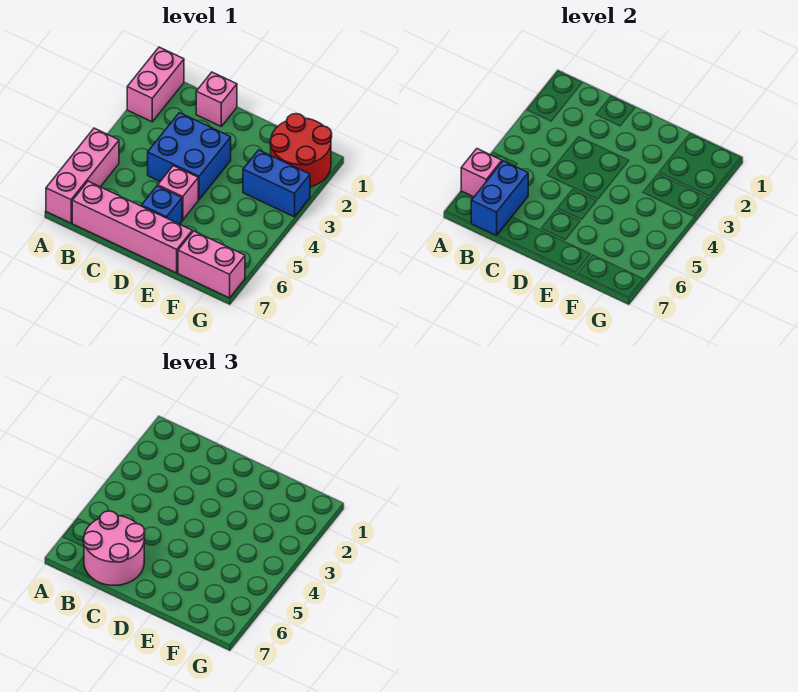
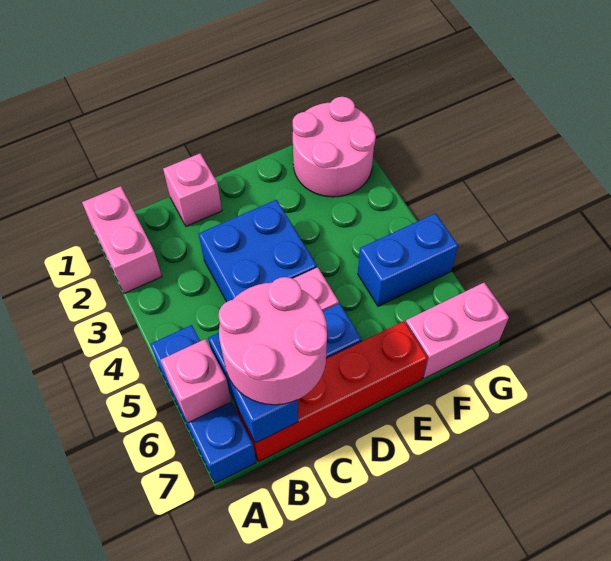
pink brick A5:A7 level 1 -> blue brick A5:A7 level 1
pink brick B7:E7 level 1 -> red brick B7:E7 level 1
red round brick F1:G2 level 1 -> pink round brick F1:G2 level 1
blue brick F3:G3 level 1 -> blue brick F5:G5 level 1

